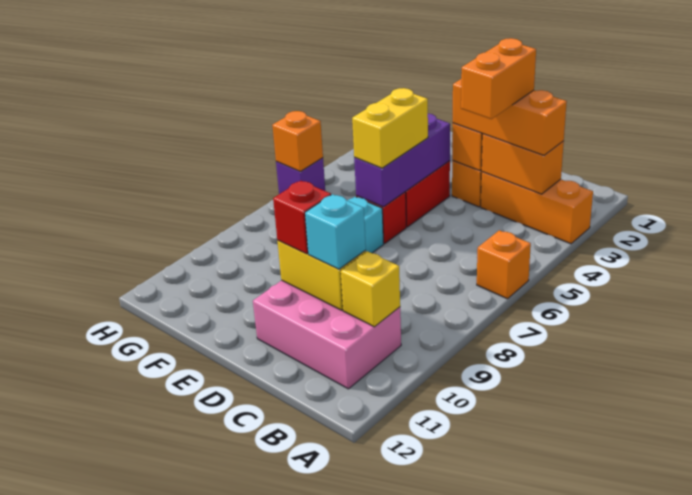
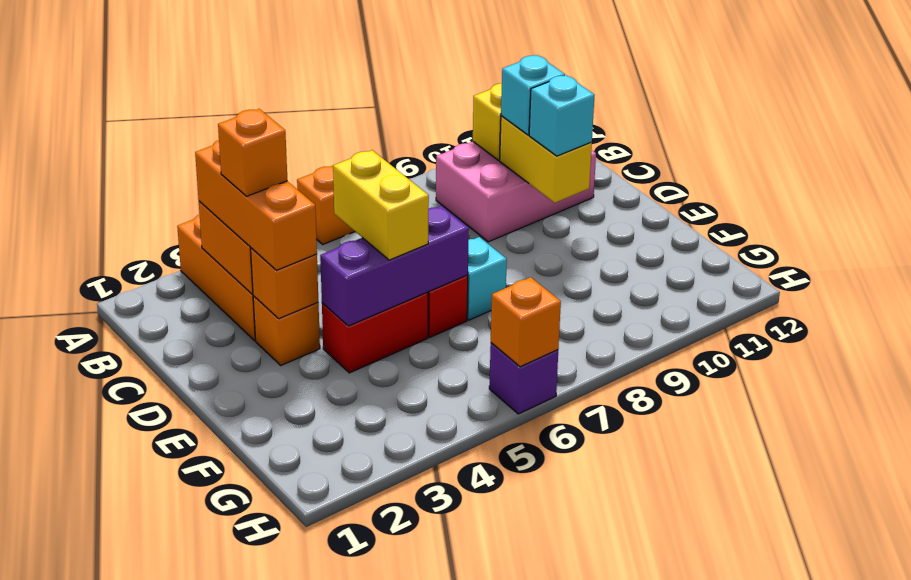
pink brick B10:D11 level 1 -> pink brick B9:C11 level 1
orange brick C3:C4 level 4 -> orange brick C3 level 4
red brick D10 level 3 -> cyan brick D10 level 3
yellow brick E5:E6 level 3 -> yellow brick D5:E5 level 3

